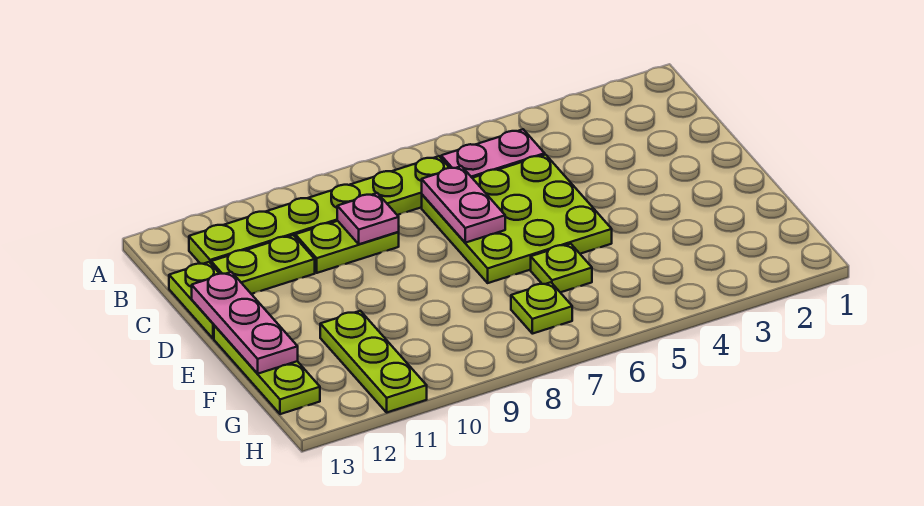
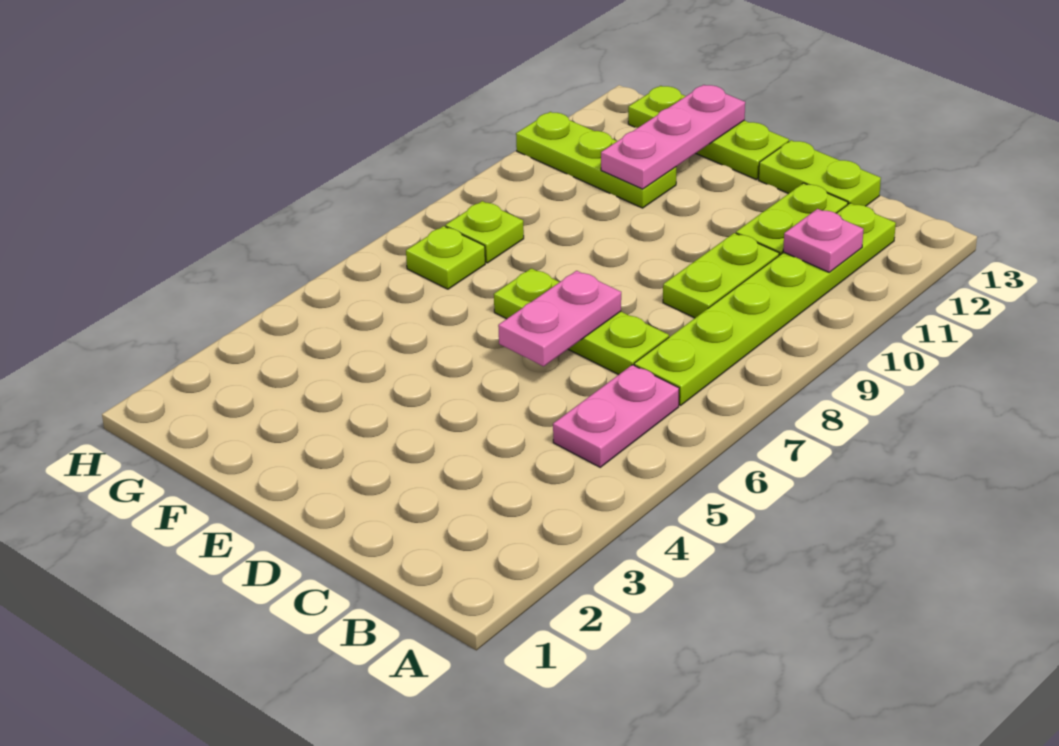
lime plate C5:E7 level 1 -> lime plate C7:E7 level 1
pink plate C7:D7 level 2 -> pink plate D6:D7 level 2
pink plate C9 level 2 -> pink plate B11 level 2
pink plate D13:F13 level 2 -> pink plate F11:F13 level 2
lime plate F6 level 1 -> lime plate G8 level 1

